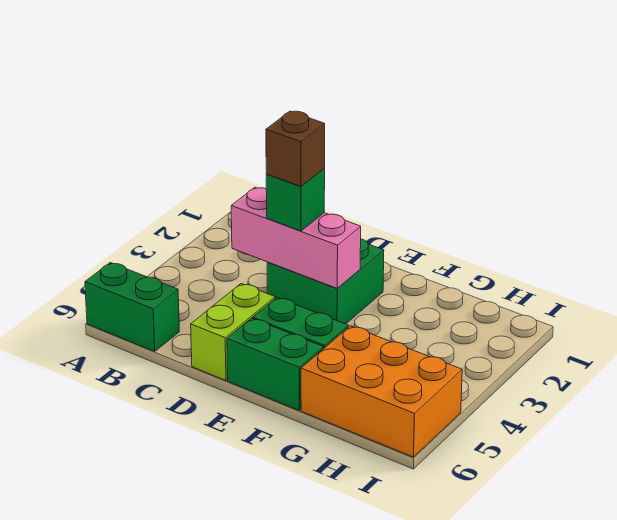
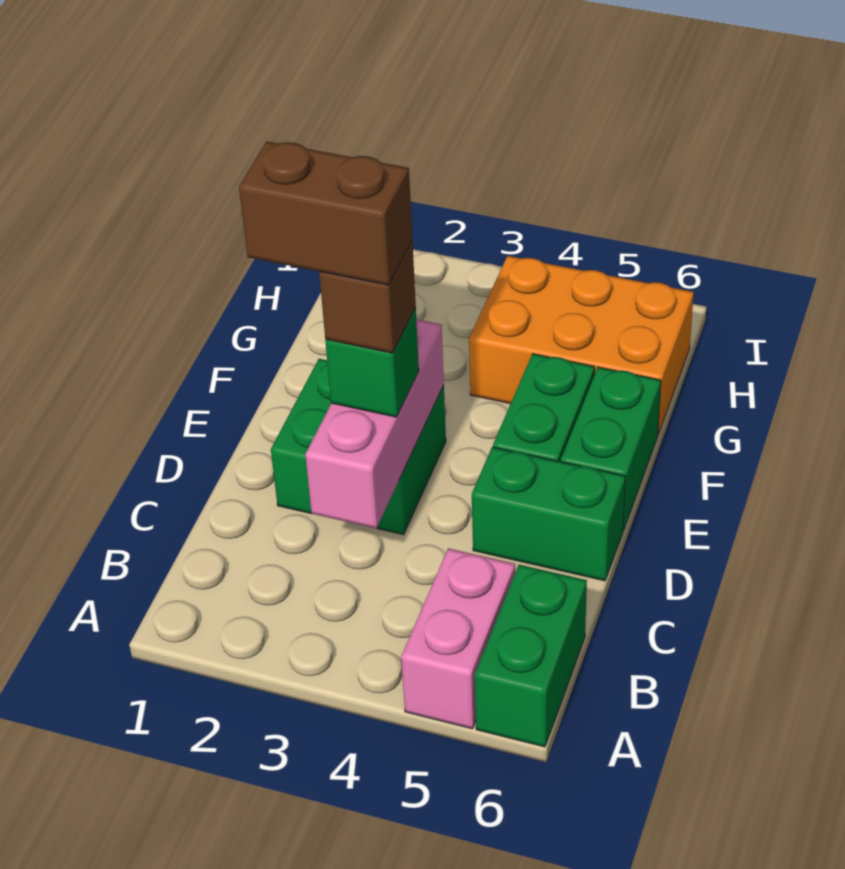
none -> pink brick A5:B5 level 1
none -> brown brick D2:D3 level 5
lime brick D5:D6 level 1 -> green brick D5:D6 level 1
orange brick G5:I6 level 1 -> orange brick G4:H6 level 1

